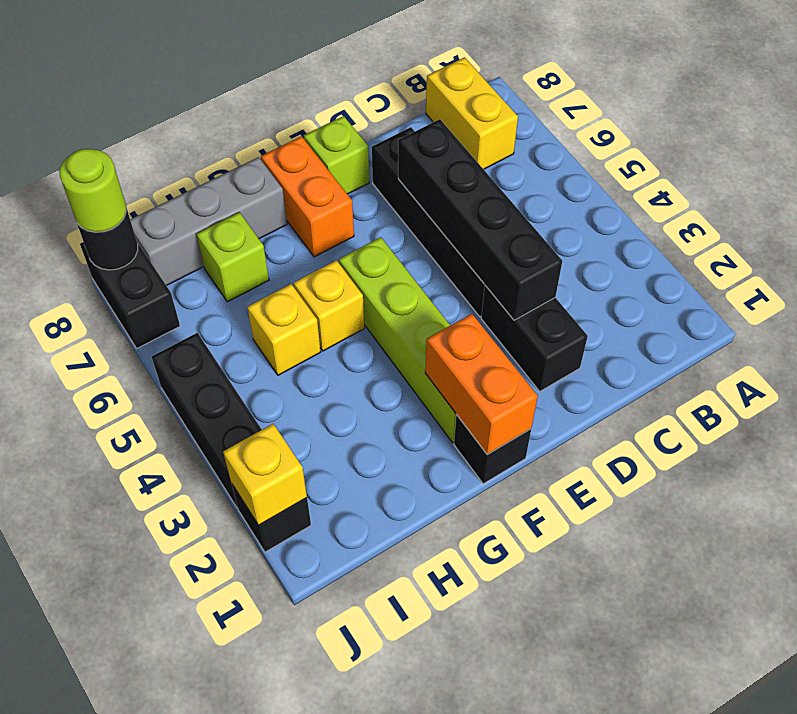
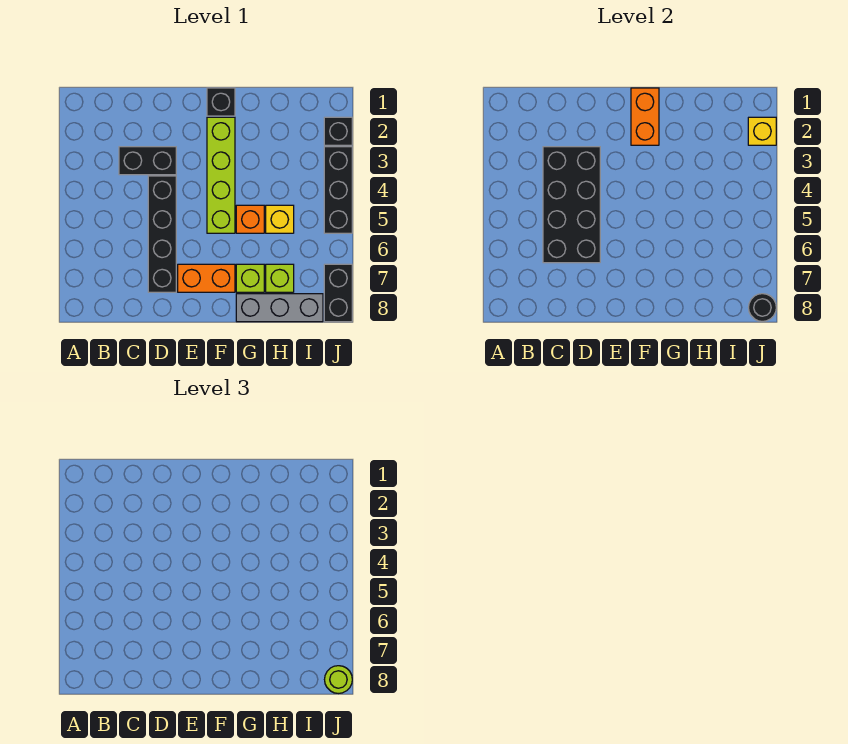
yellow brick B7:B8 level 1 -> none
black brick D2:D3 level 1 -> black brick C3:D3 level 1
black brick D3:D6 level 2 -> black brick C3:D6 level 2
lime brick E8 level 1 -> lime brick G7 level 1
orange brick F7:F8 level 1 -> orange brick E7:F7 level 1
yellow brick G5 level 1 -> orange brick G5 level 1

